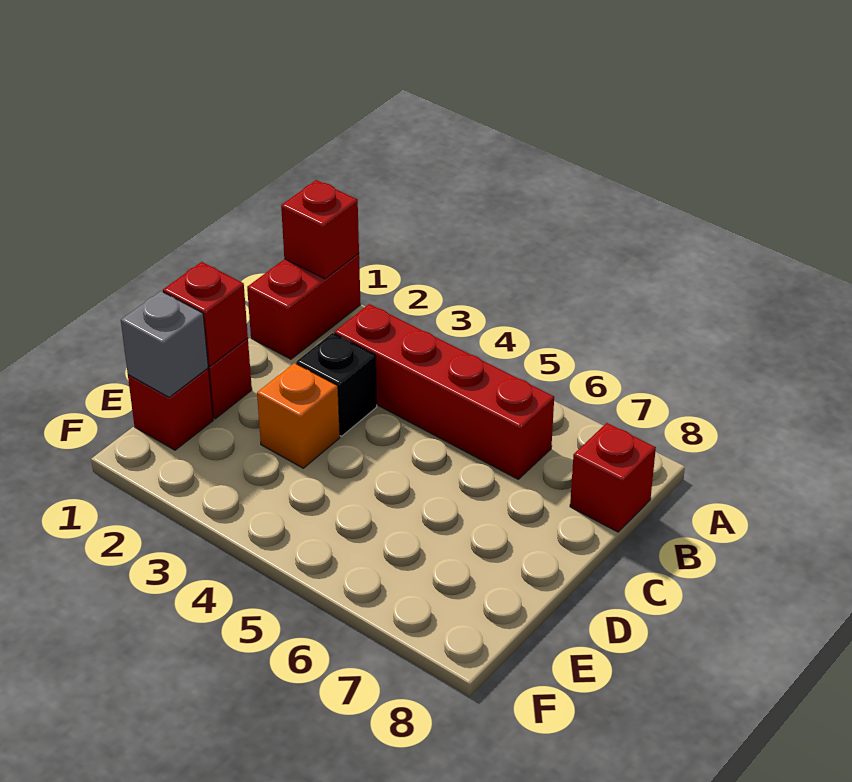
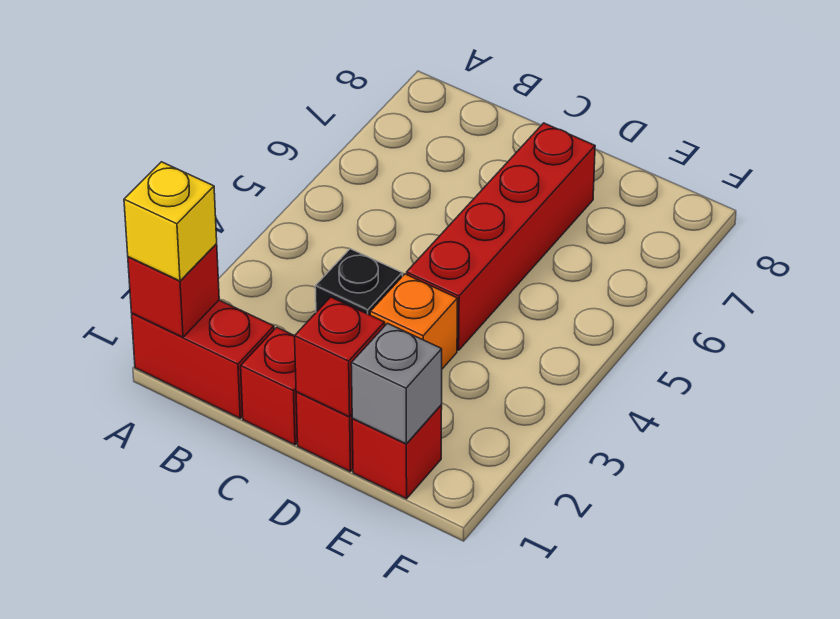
none -> yellow brick A1 level 3
red brick B3:B6 level 1 -> red brick D4:D7 level 1
red brick B8 level 1 -> red brick C1 level 1

